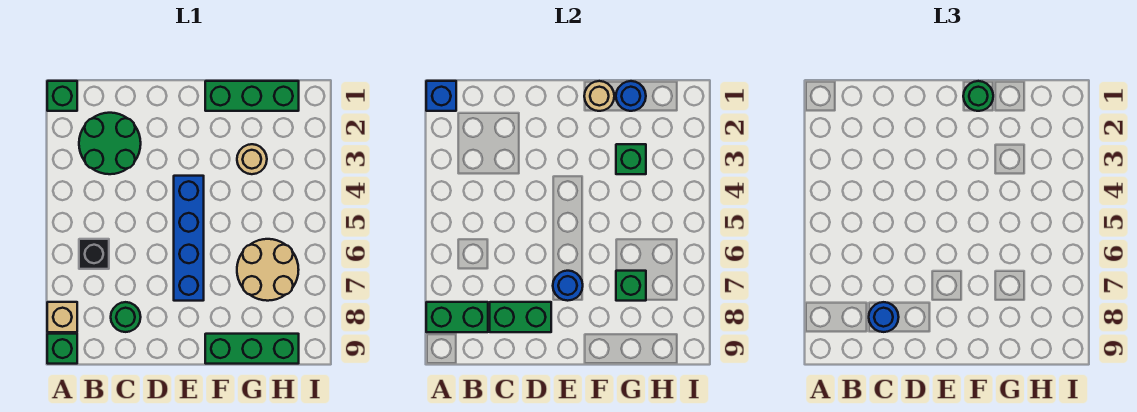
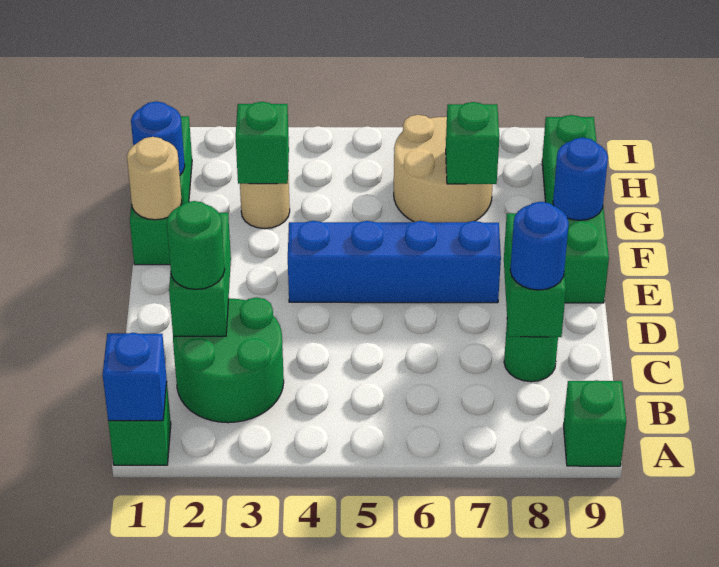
tan brick A8 level 1 -> none
green brick A8:B8 level 2 -> green brick C2:D2 level 2
black brick B6 level 1 -> none
blue round brick E7 level 2 -> blue round brick F9 level 2
green round brick F1 level 3 -> green round brick C2 level 3
green brick F9:H9 level 1 -> green brick E9:H9 level 1

